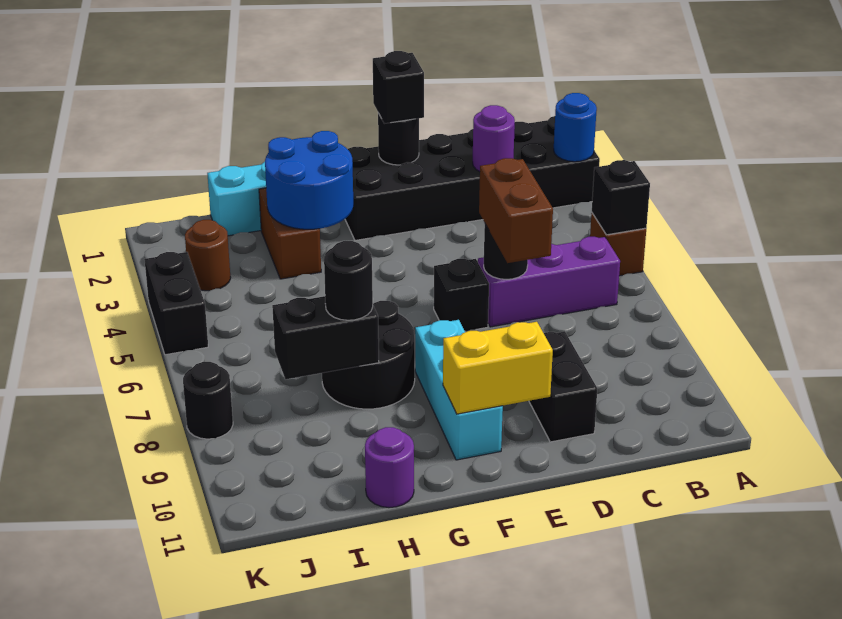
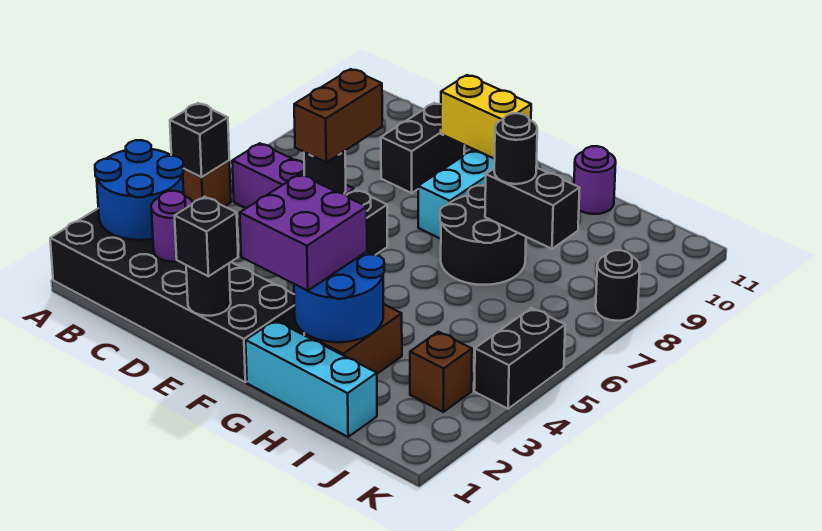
blue round brick A2 level 2 -> blue round brick A2:B3 level 2
none -> purple brick F2:G3 level 3
brown round brick J3 level 1 -> brown brick J3 level 1

